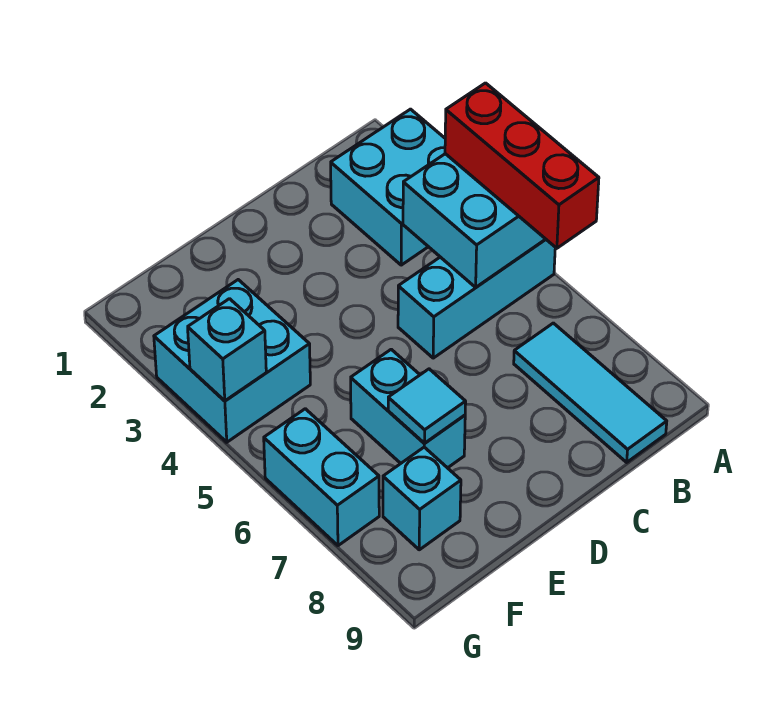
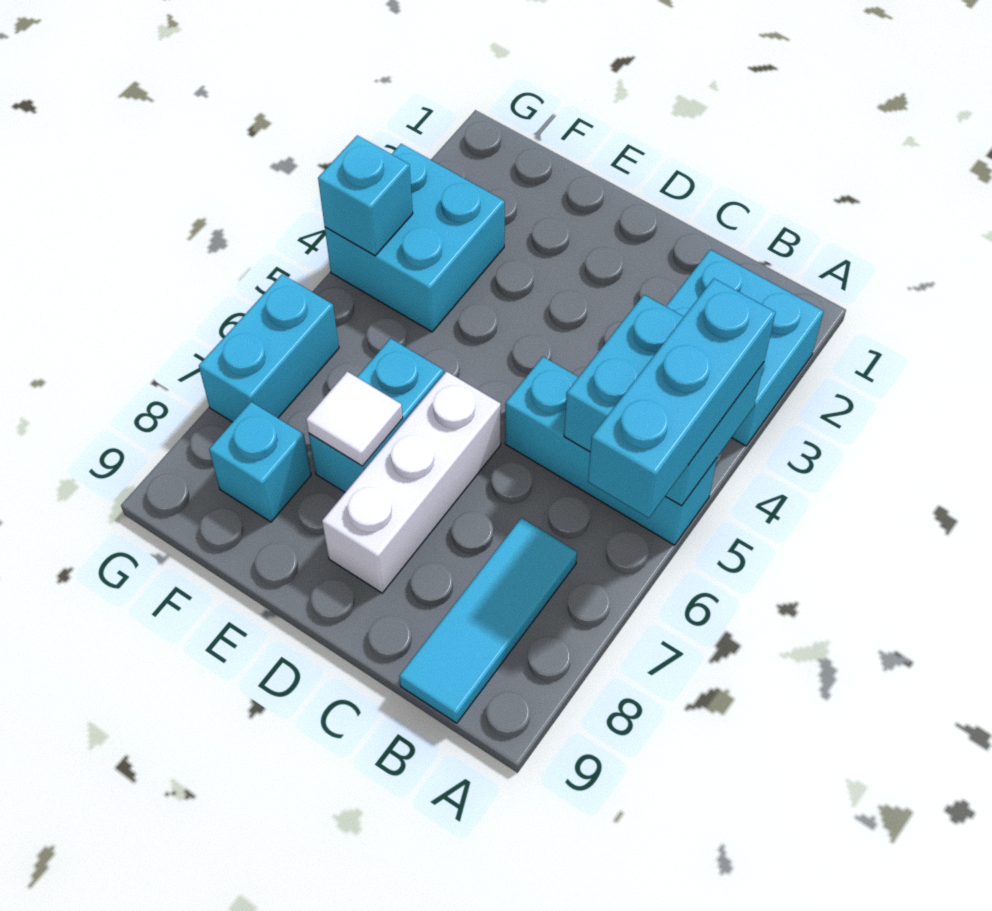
red brick A4:A6 level 3 -> cyan brick A4:A6 level 3
none -> white brick D6:D8 level 1
cyan tile E7 level 2 -> white tile E7 level 2

